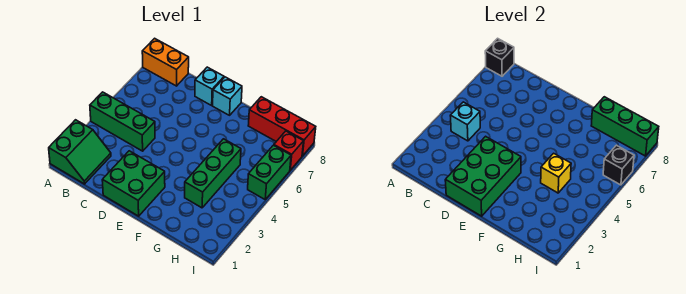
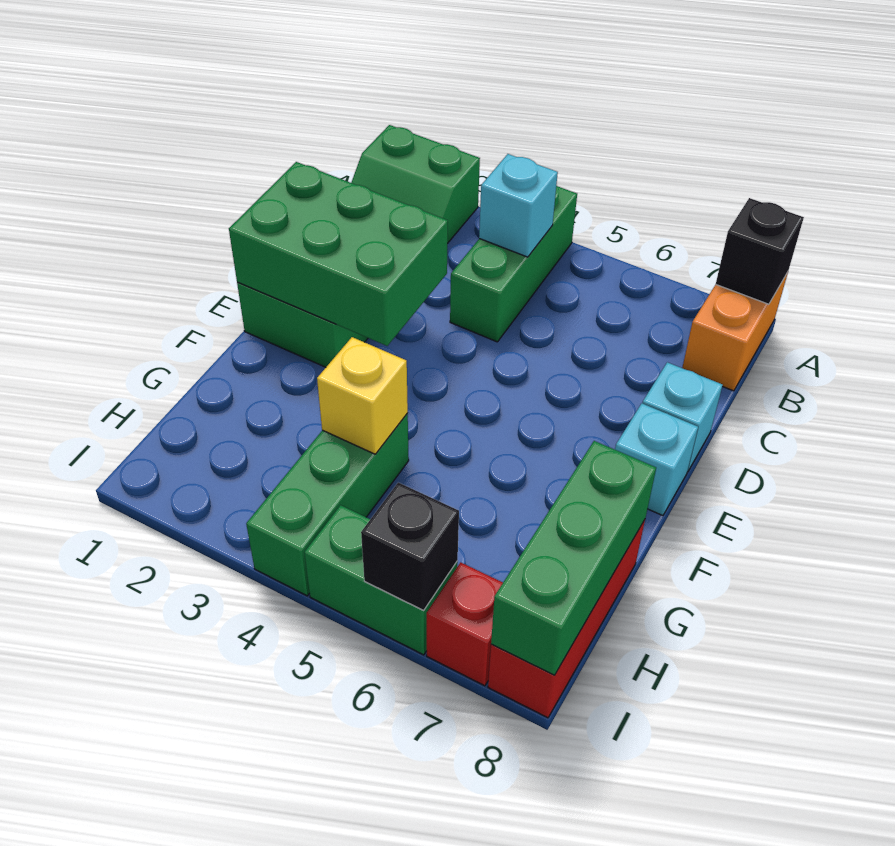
green brick G3:G5 level 1 -> green brick G4:I4 level 1

